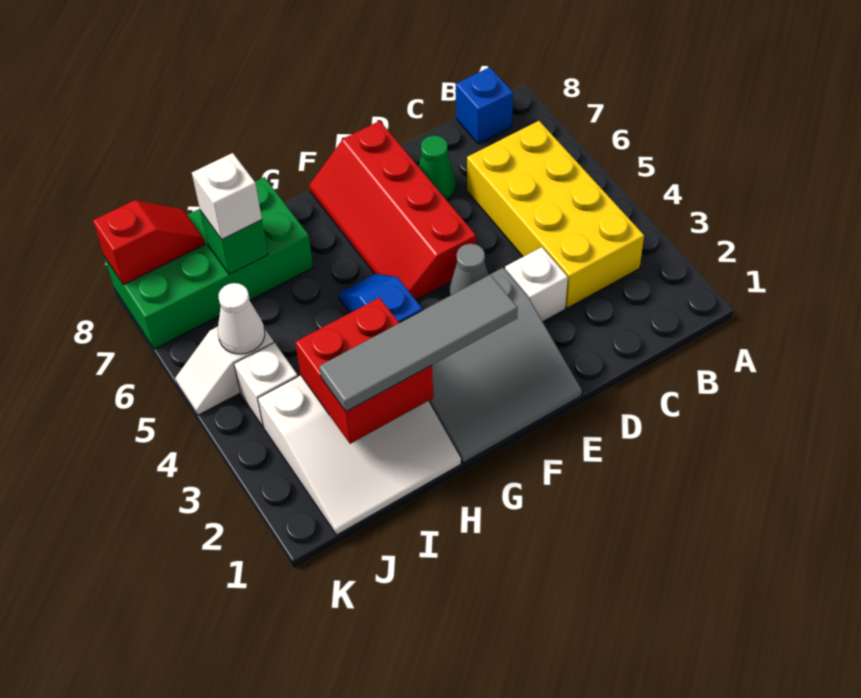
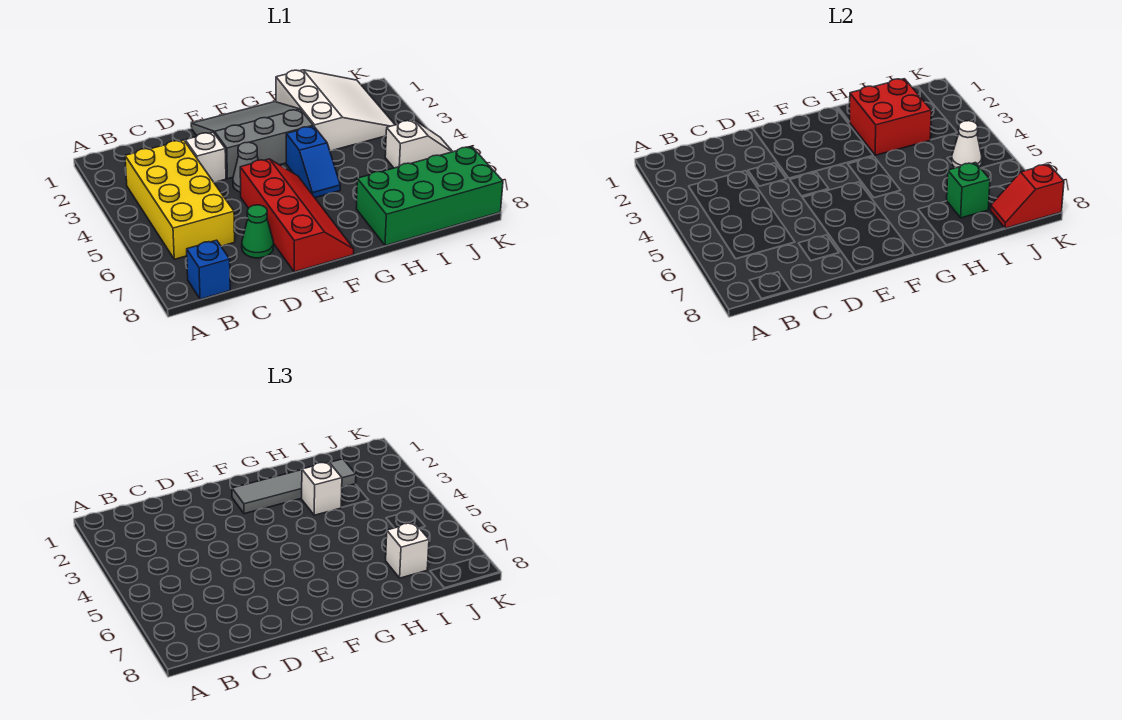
white slope H1:J3 level 1 top 3 -> white slope H1:J3 level 1 top H
white brick J4 level 1 -> white brick H3 level 3

